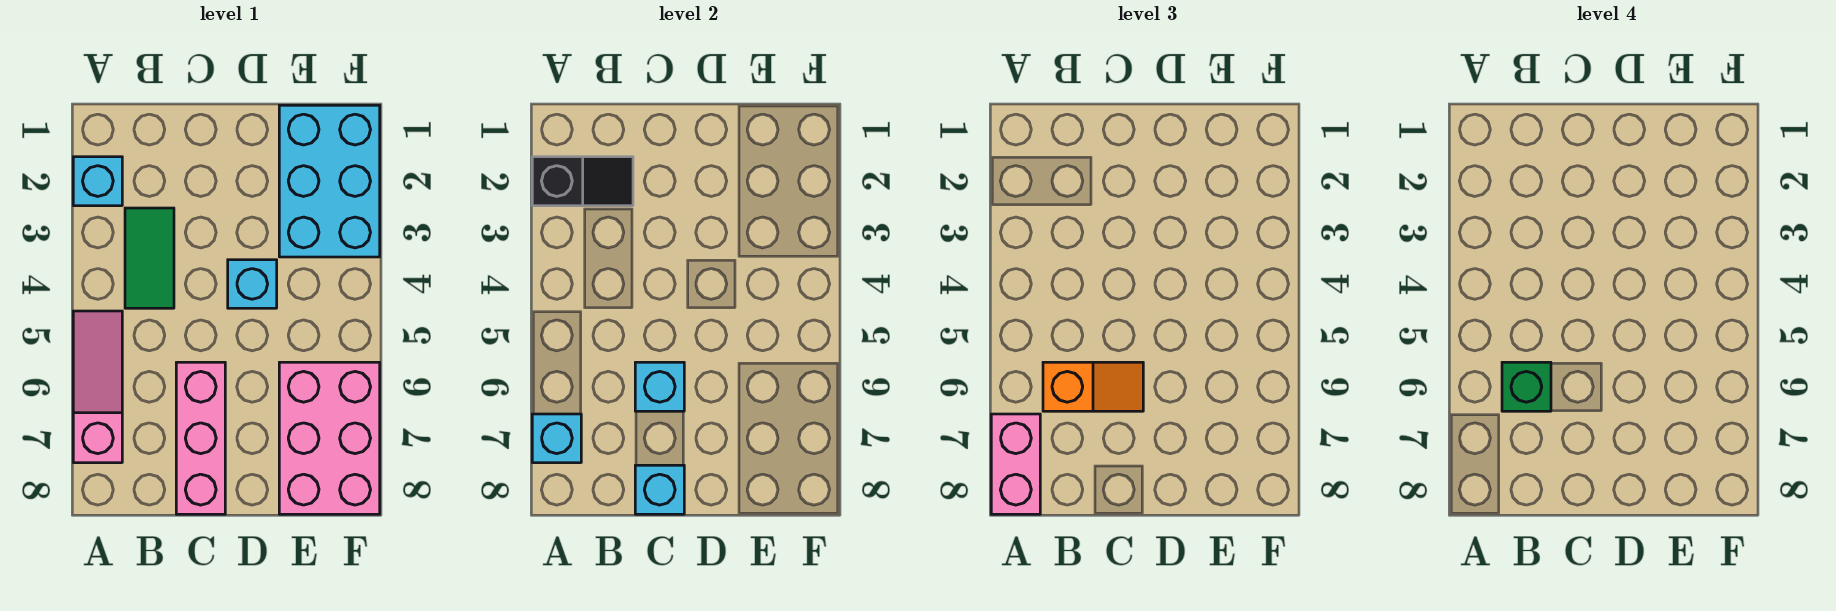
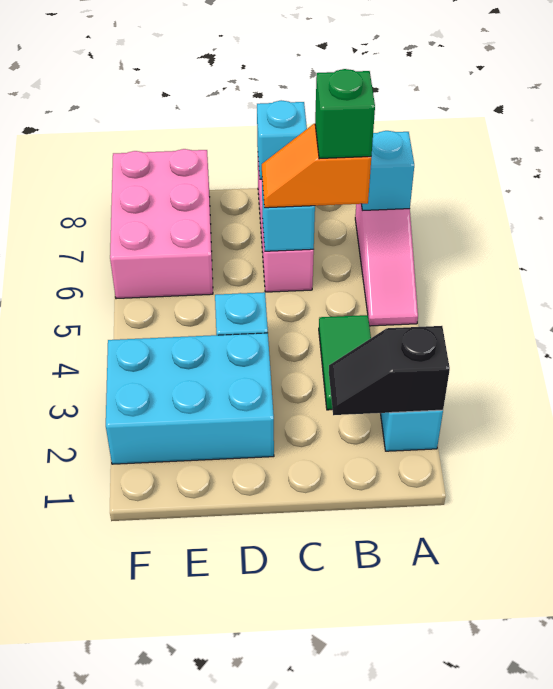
pink brick A7:A8 level 3 -> none
cyan brick E1:F3 level 1 -> cyan brick D2:F3 level 1

